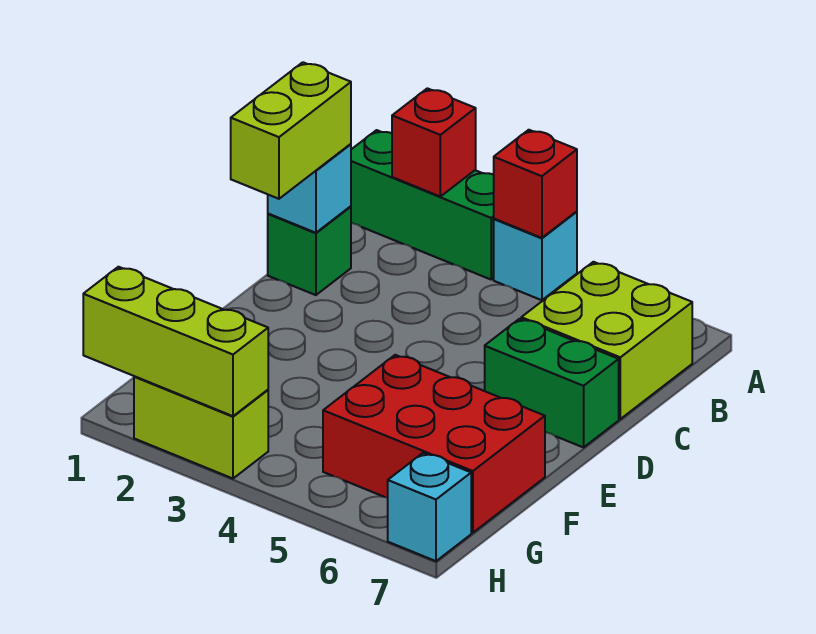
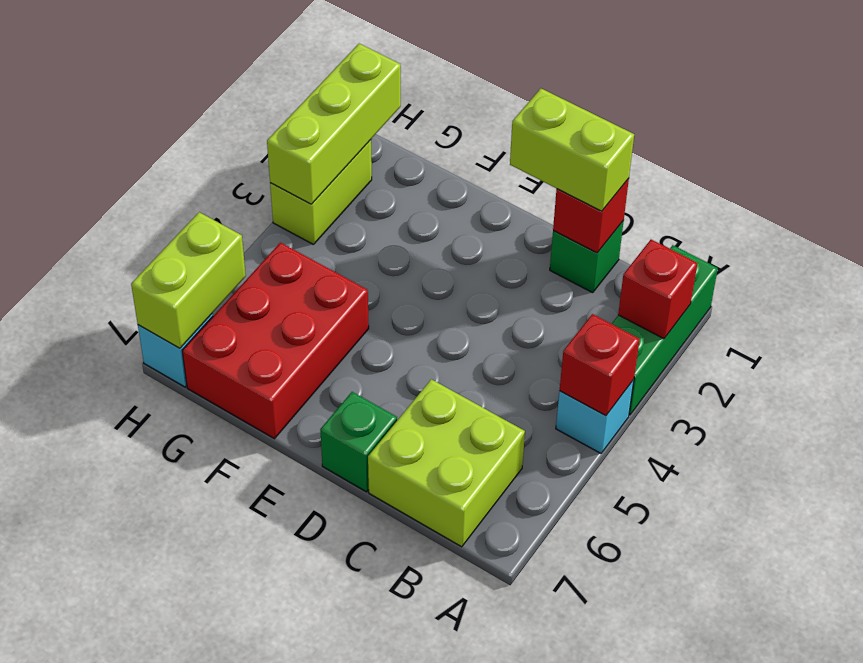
cyan brick C1 level 2 -> red brick C1 level 2
green brick D6:D7 level 1 -> green brick D7 level 1
none -> lime brick H6:H7 level 2

